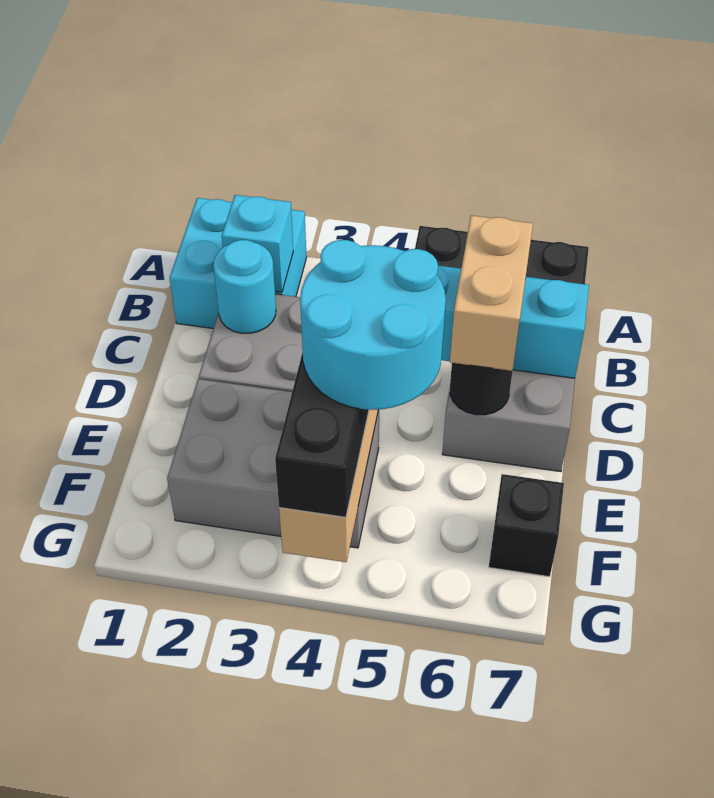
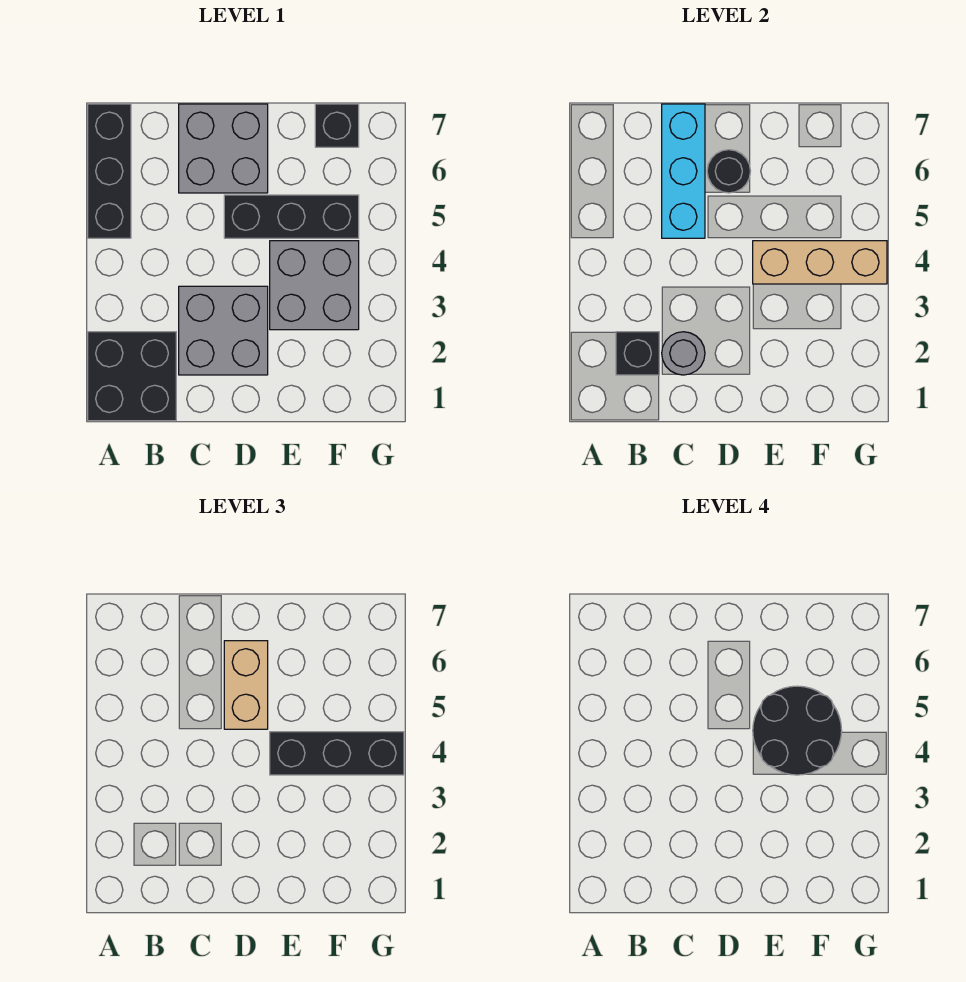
cyan brick A1:B2 level 1 -> black brick A1:B2 level 1
cyan brick B2 level 2 -> black brick B2 level 2
cyan round brick C2 level 2 -> grey round brick C2 level 2
tan brick C6:D6 level 3 -> tan brick D5:D6 level 3
none -> black brick D5:F5 level 1
grey brick E2:F4 level 1 -> grey brick E3:F4 level 1
cyan round brick E4:F5 level 4 -> black round brick E4:F5 level 4

